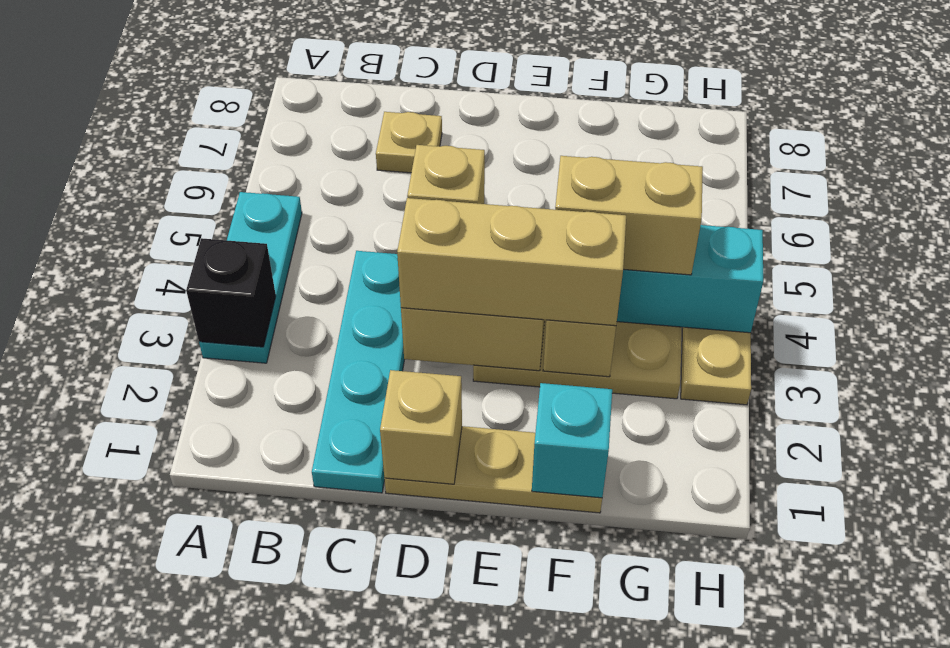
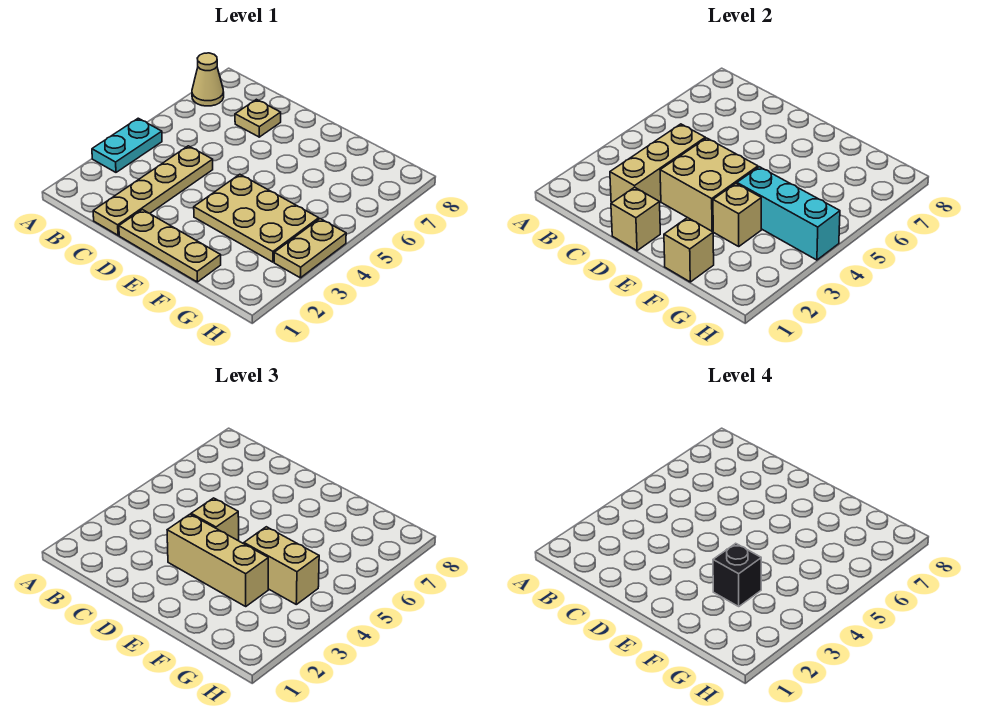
cyan plate A3:A5 level 1 -> cyan plate A3:A4 level 1
black brick A3 level 2 -> black brick F3 level 4
none -> tan cone A7 level 1
cyan plate C1:C4 level 1 -> tan plate C1:C4 level 1
none -> tan brick C2:C4 level 2
cyan brick F1 level 2 -> tan brick F1 level 2

